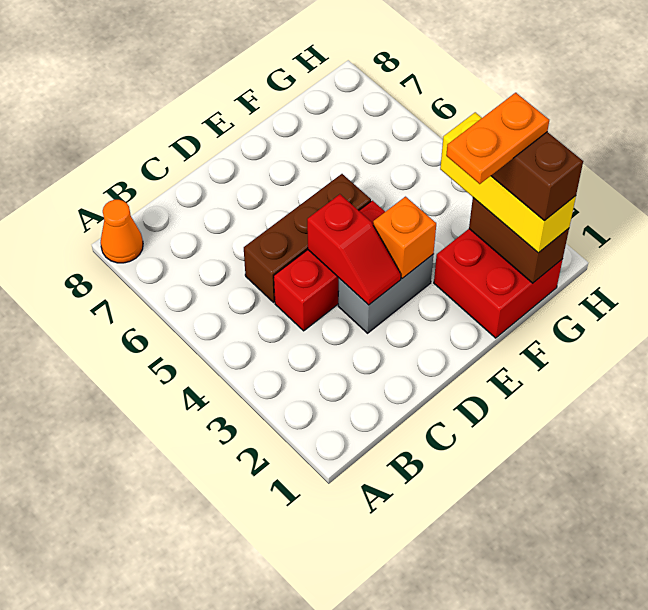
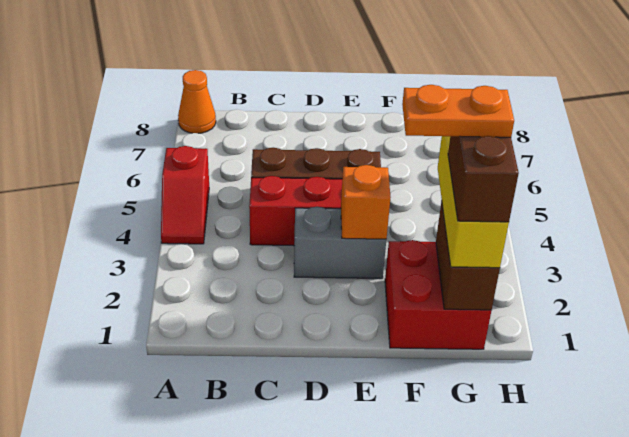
red slope D3:D4 level 2 top 4 -> red slope A4:A5 level 1 top 5

